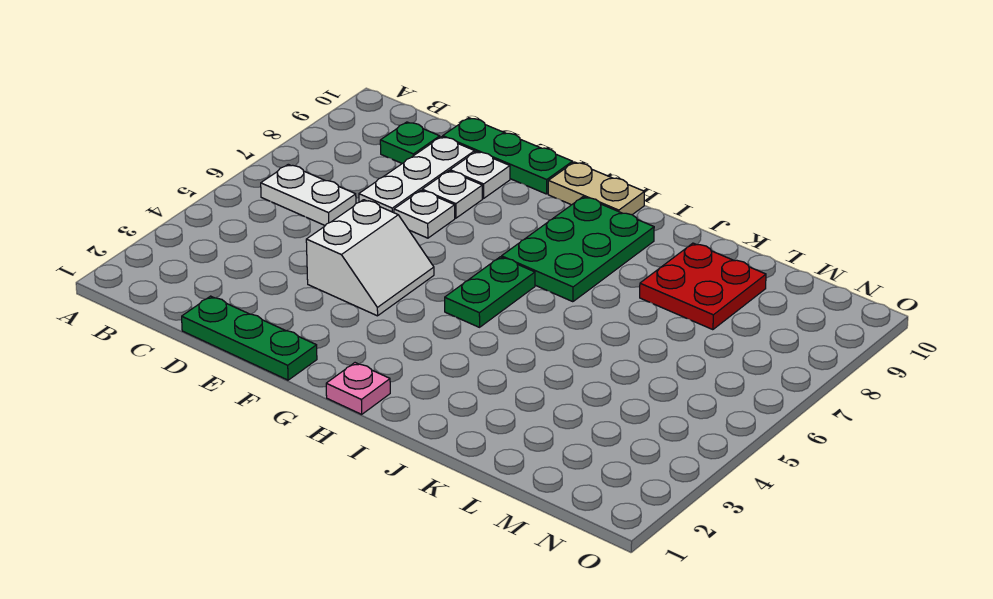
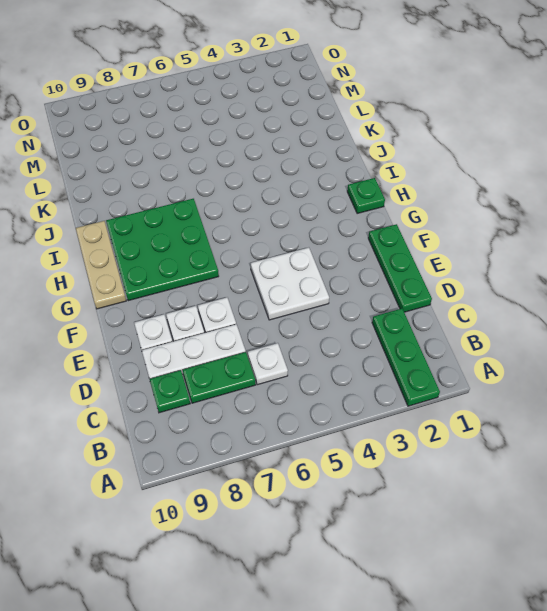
white plate B6:C6 level 1 -> white plate C6 level 1
green plate D10:F10 level 1 -> green plate A2:C2 level 1
white slope E4:F5 level 1 top E -> white plate E4:F5 level 1
tan plate G10:H10 level 1 -> tan plate G10:I10 level 1
pink plate H1 level 1 -> green plate H1 level 1
green plate H5:H6 level 1 -> green plate C7:C8 level 1
green plate H7:I9 level 1 -> green plate G7:I9 level 1
red plate K8:L9 level 1 -> none

